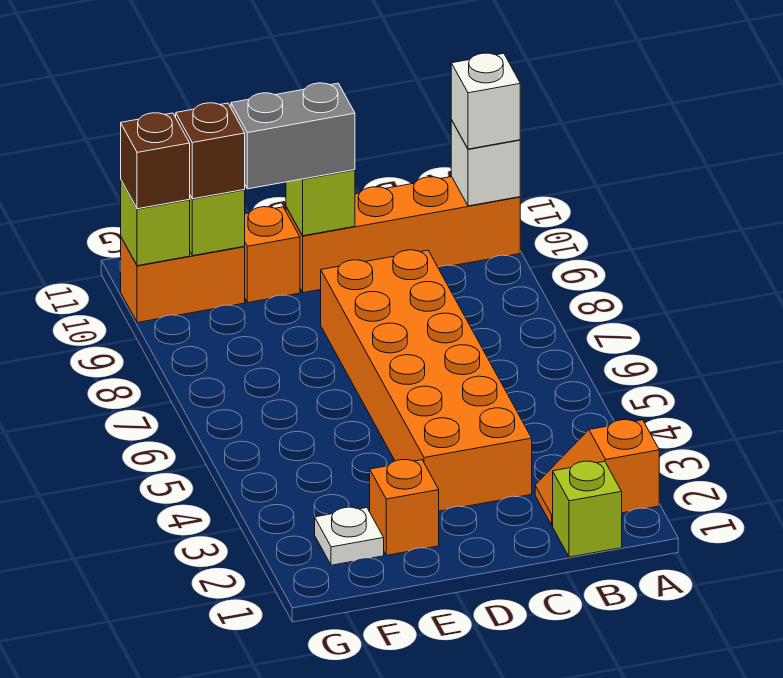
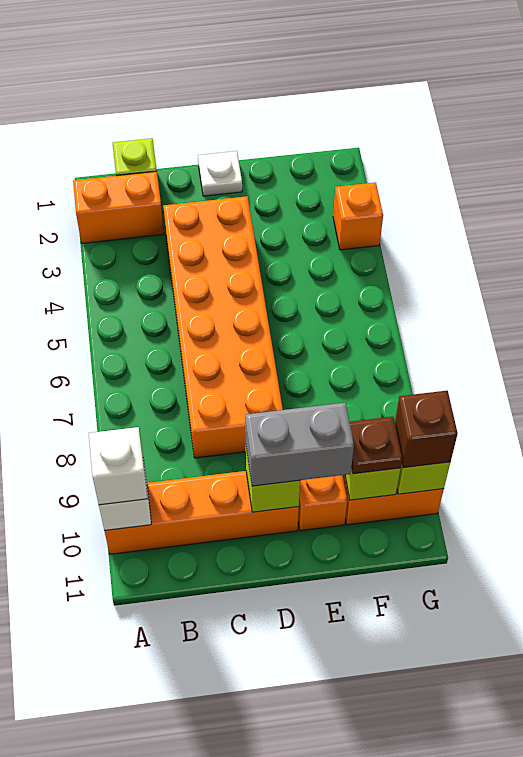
orange slope A2:B2 level 1 top A -> orange brick A2:B2 level 1
orange brick E2 level 1 -> orange brick G3 level 1
white plate F2 level 1 -> white plate D1 level 1
brown brick F10 level 3 -> brown plate F10 level 3

